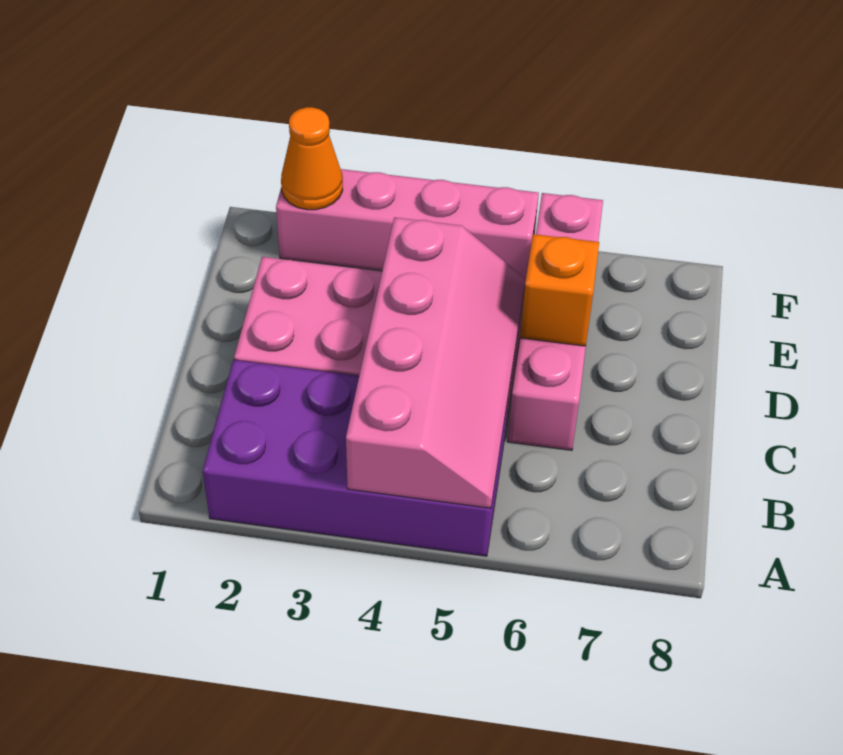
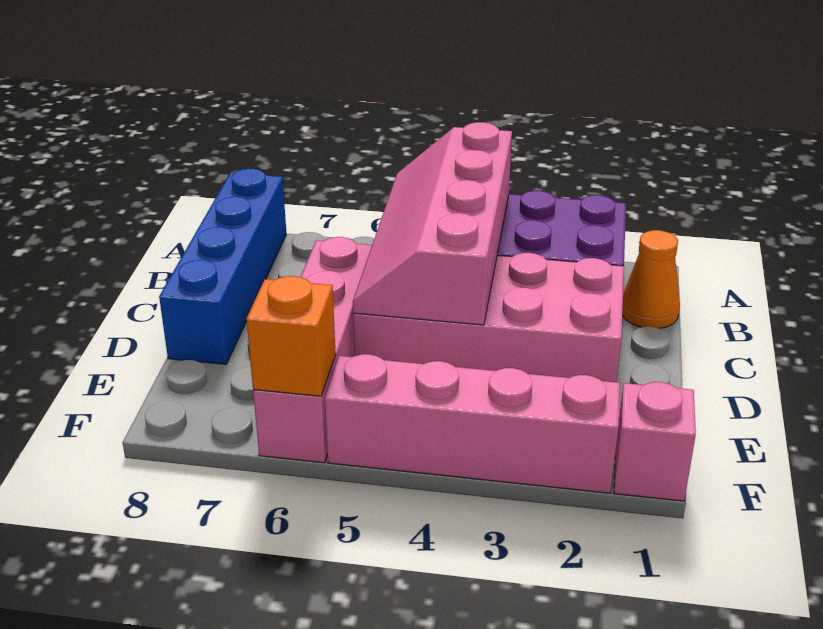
none -> blue brick A8:D8 level 1
orange brick D6 level 2 -> orange brick F6 level 2
none -> pink brick F1 level 1
orange cone F2 level 2 -> orange cone B1 level 1

